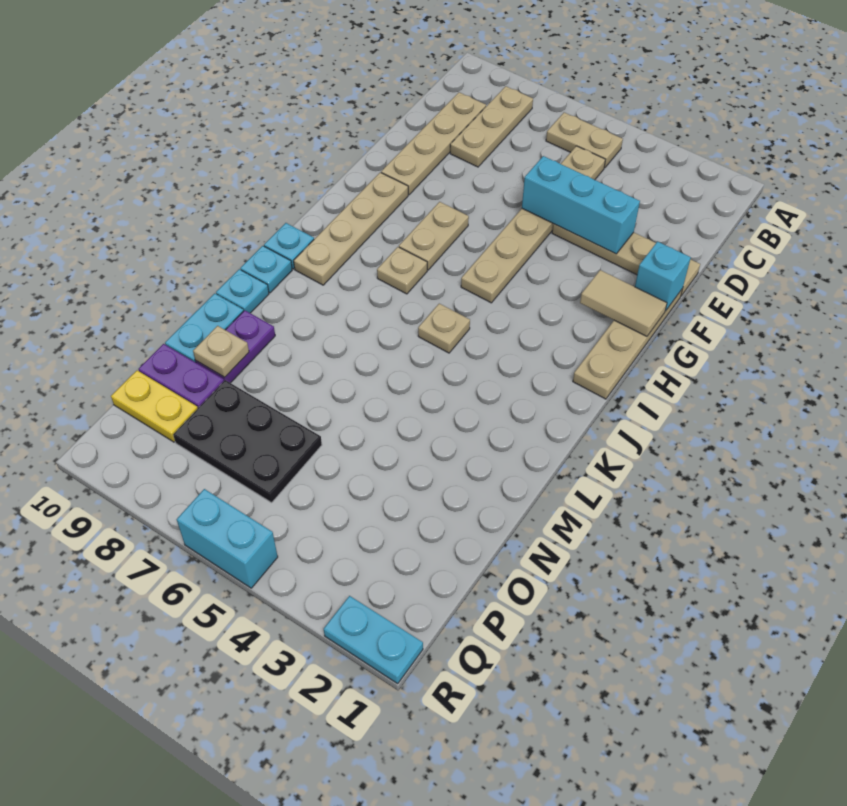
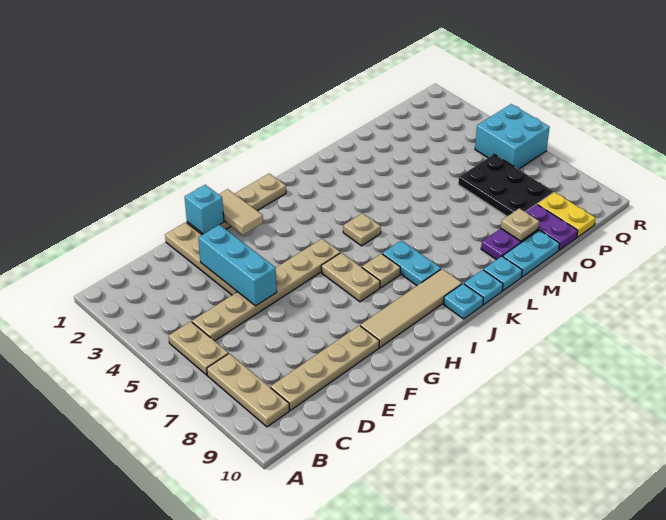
tan plate B8:D8 level 1 -> tan plate B7:B9 level 1
tan plate G7:H7 level 1 -> tan plate H6:H7 level 1
tan plate G9:J9 level 1 -> tan tile G9:J9 level 1
cyan plate R1:R2 level 1 -> cyan plate J7:J8 level 1
cyan brick R5:R6 level 1 -> cyan brick Q5:R6 level 1

